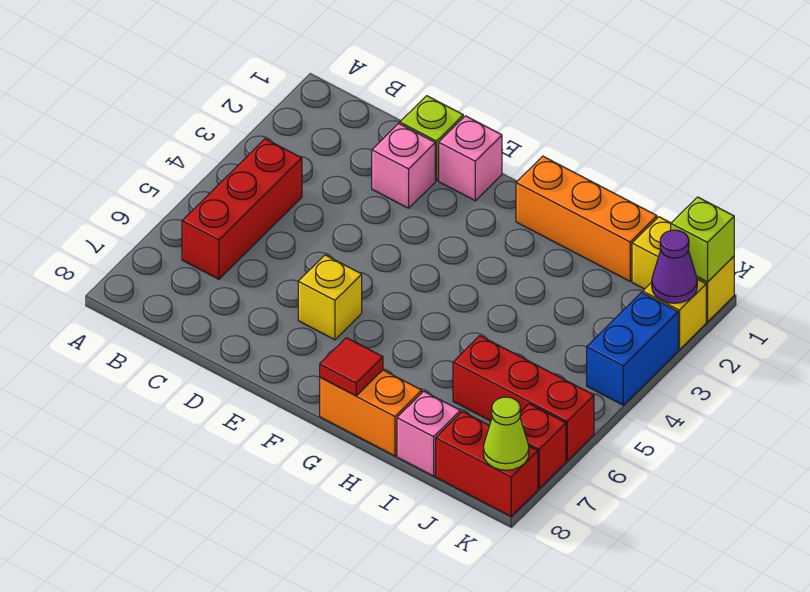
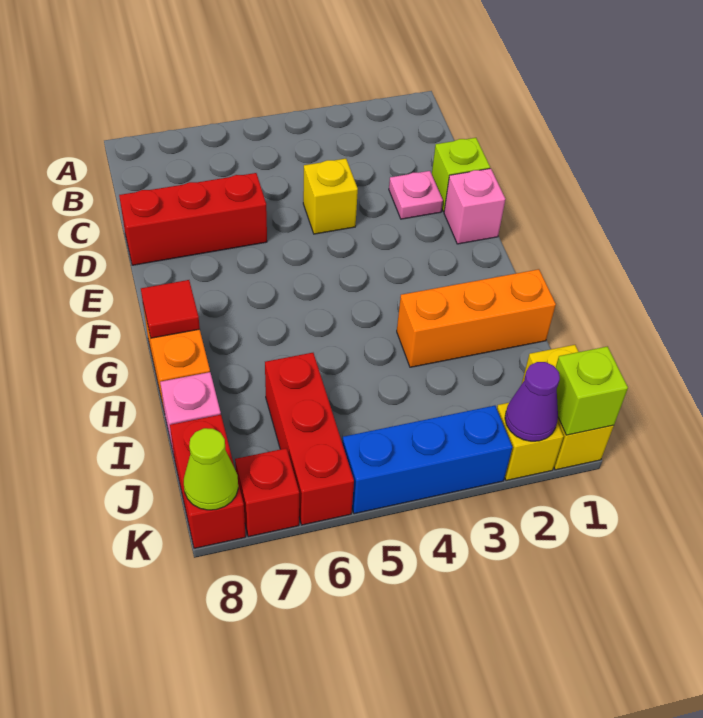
red brick B4:B6 level 1 -> red brick D6:D8 level 1
pink brick D2 level 1 -> pink plate D2 level 1
yellow brick E6 level 1 -> yellow brick D4 level 1
orange brick G1:I1 level 1 -> orange brick H1:H3 level 1
blue brick K3:K4 level 1 -> blue brick K3:K5 level 1

